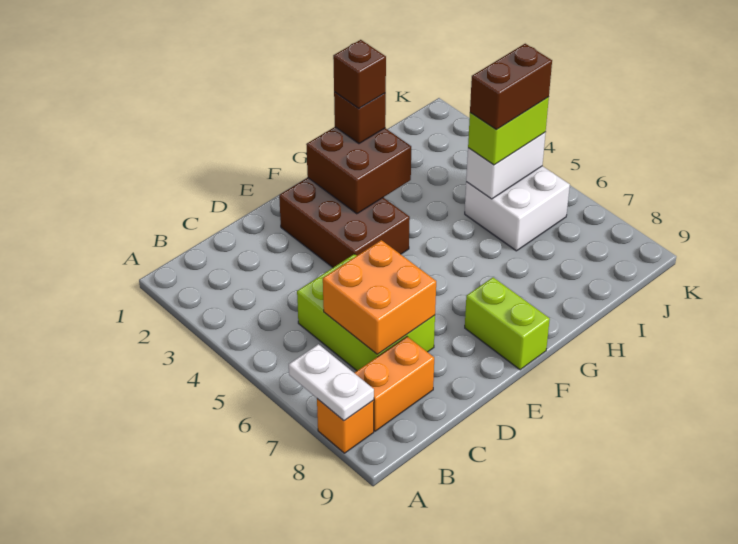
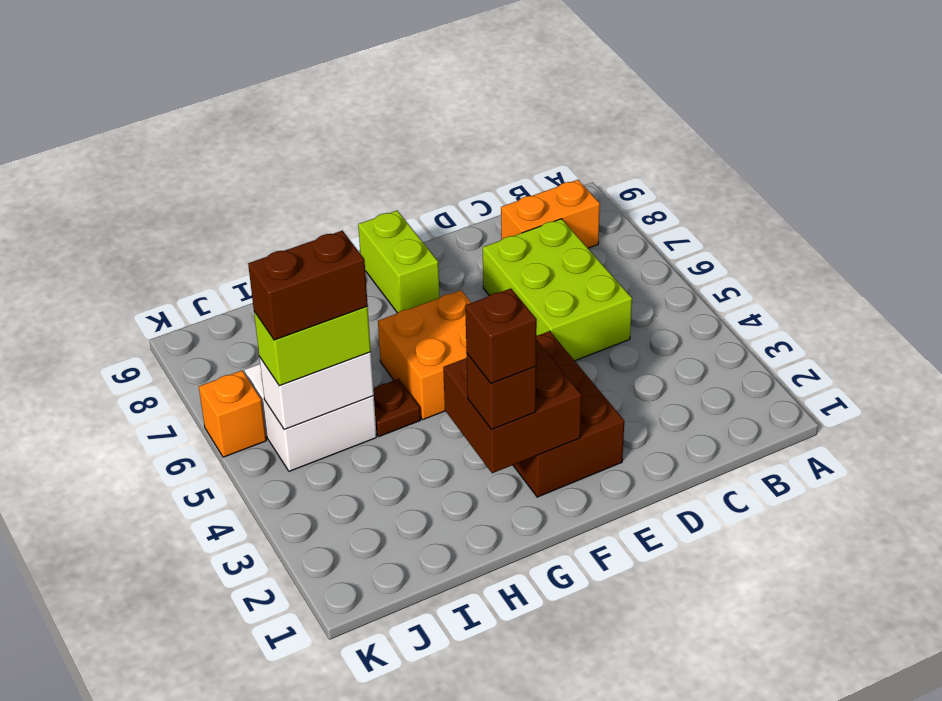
white plate A7:A8 level 2 -> none
orange brick A8 level 1 -> orange brick K6 level 1
orange brick C6:D7 level 2 -> orange brick F5:G6 level 1
none -> brown plate H5 level 1

